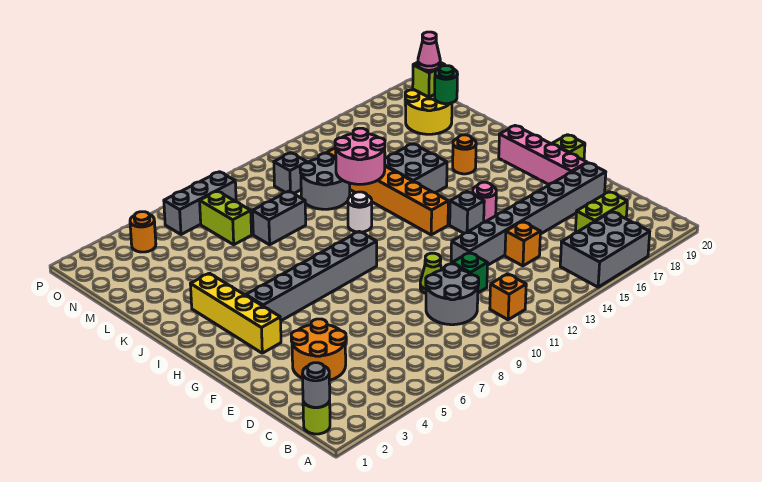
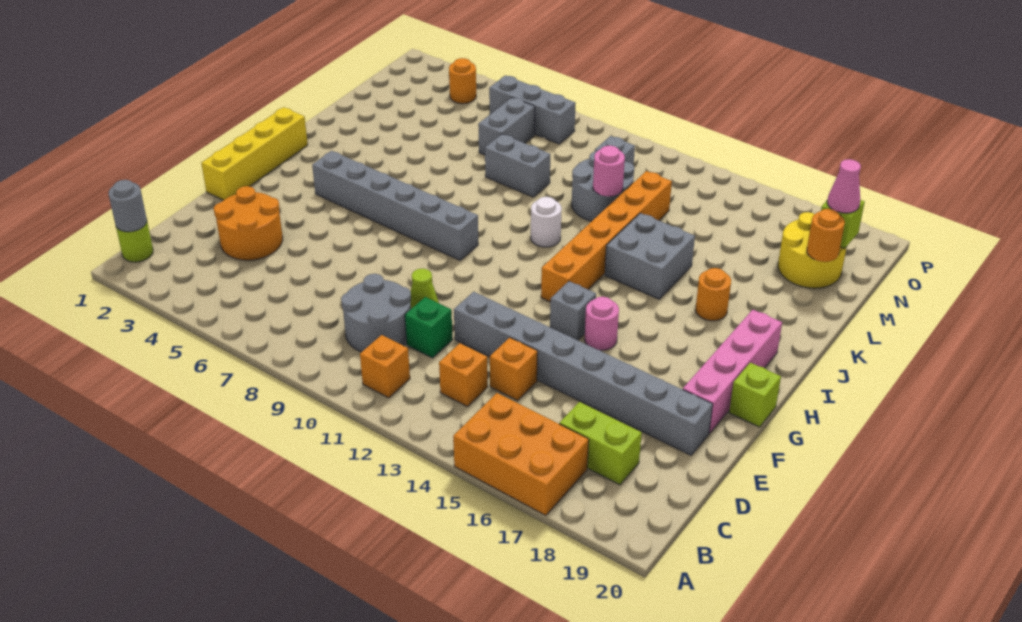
grey brick A15:B17 level 1 -> orange brick A15:B17 level 1
none -> orange brick C13 level 1
yellow brick G3:J3 level 1 -> yellow brick F1:I1 level 1
pink round brick K12:L13 level 2 -> pink round brick L12 level 2
lime brick M7:N7 level 1 -> grey brick M7:N7 level 1
green round brick M19 level 2 -> orange round brick M19 level 2

